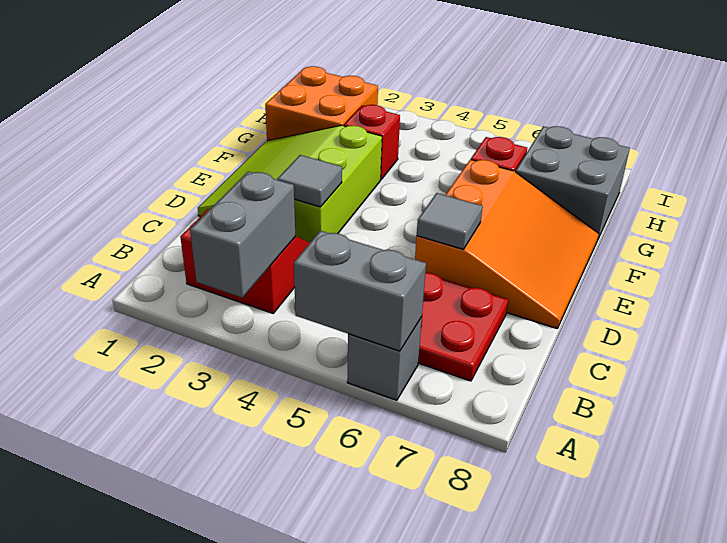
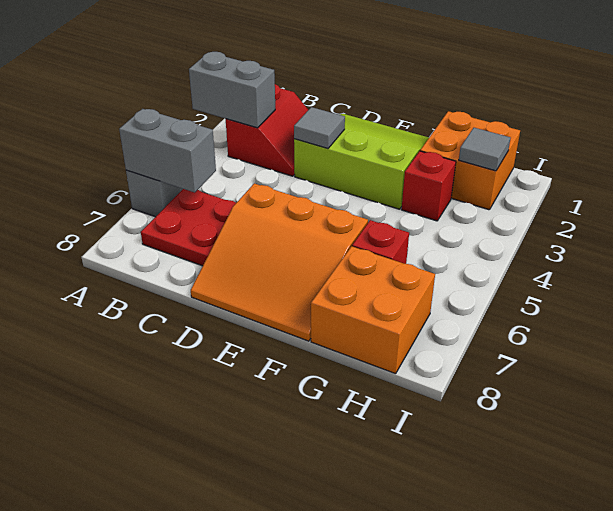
grey brick A5:A6 level 2 -> grey brick A6:B6 level 2
grey tile D6 level 2 -> grey tile H2 level 2
grey brick G7:H8 level 1 -> orange brick G7:H8 level 1

